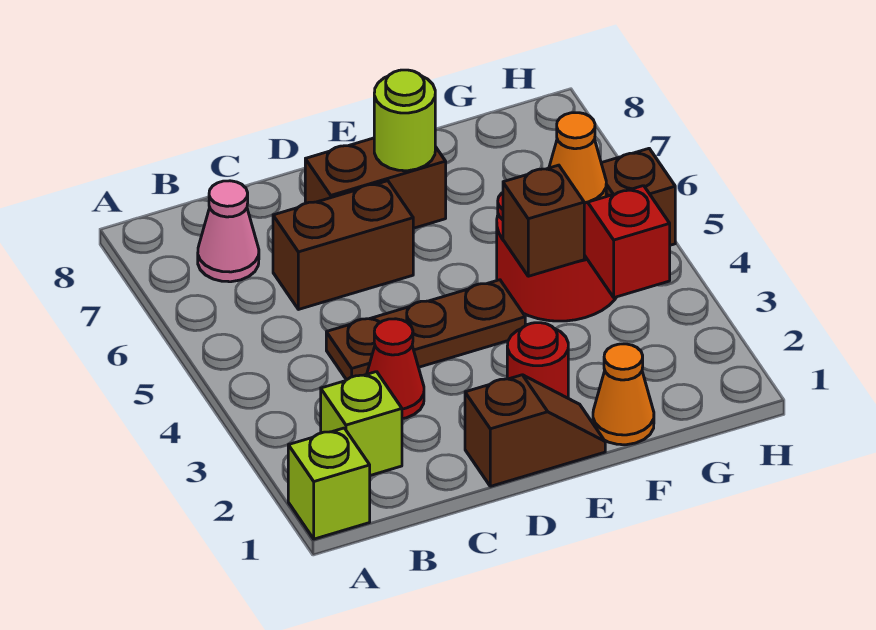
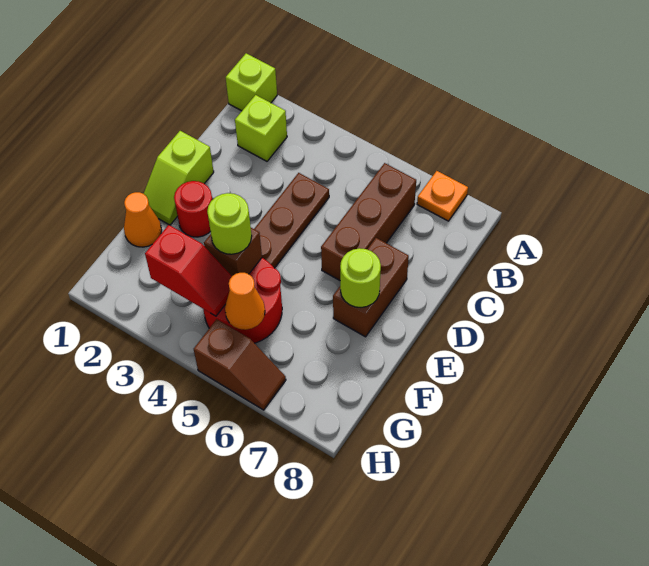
none -> orange plate A7 level 1
pink cone B7 level 1 -> none
red cone C3 level 1 -> none
brown brick C6:D6 level 1 -> brown brick B6:D6 level 1
brown slope D1:E1 level 1 top D -> lime slope D1:E1 level 1 top D
none -> lime round brick F4 level 3

